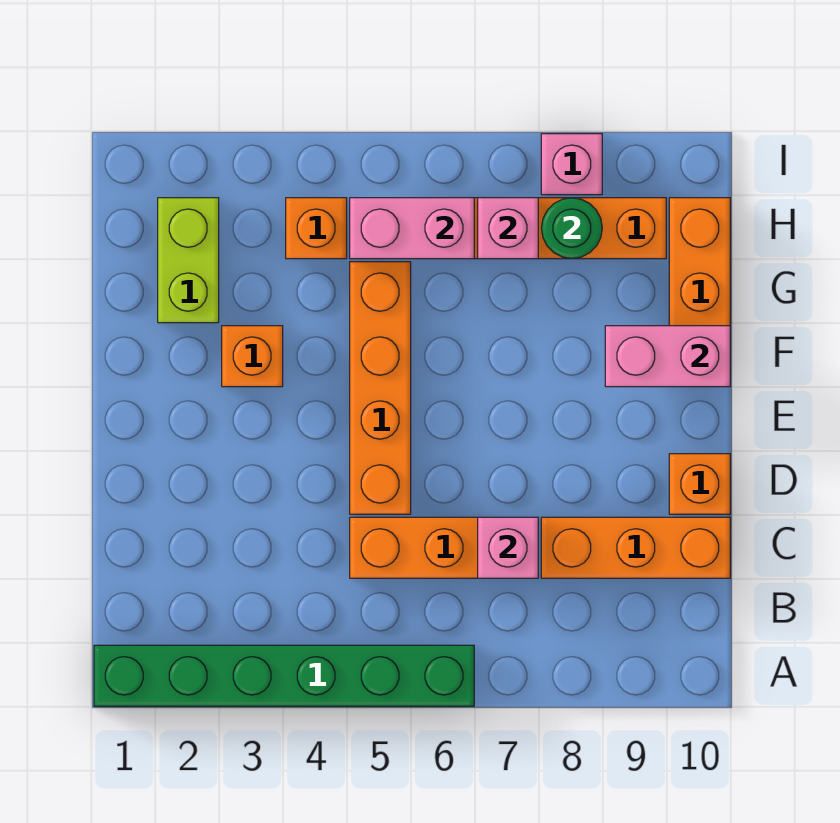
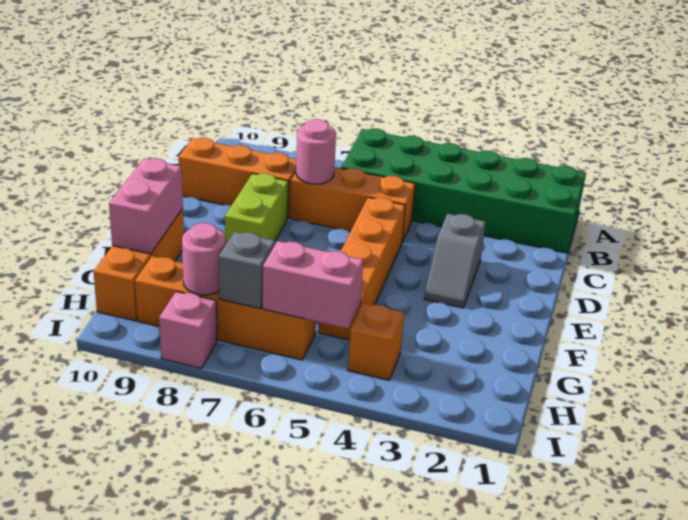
green brick A1:A6 level 1 -> green brick A1:B6 level 1
pink brick C7 level 2 -> pink round brick C7 level 2
none -> grey slope D3:E3 level 1 top D
orange brick D10 level 1 -> none
orange brick F3 level 1 -> none
pink brick F9:F10 level 2 -> pink brick F10:G10 level 2
lime brick G2:H2 level 1 -> lime brick D8:E8 level 1
pink brick H7 level 2 -> grey brick H7 level 2
green round brick H8 level 2 -> pink round brick H8 level 2

